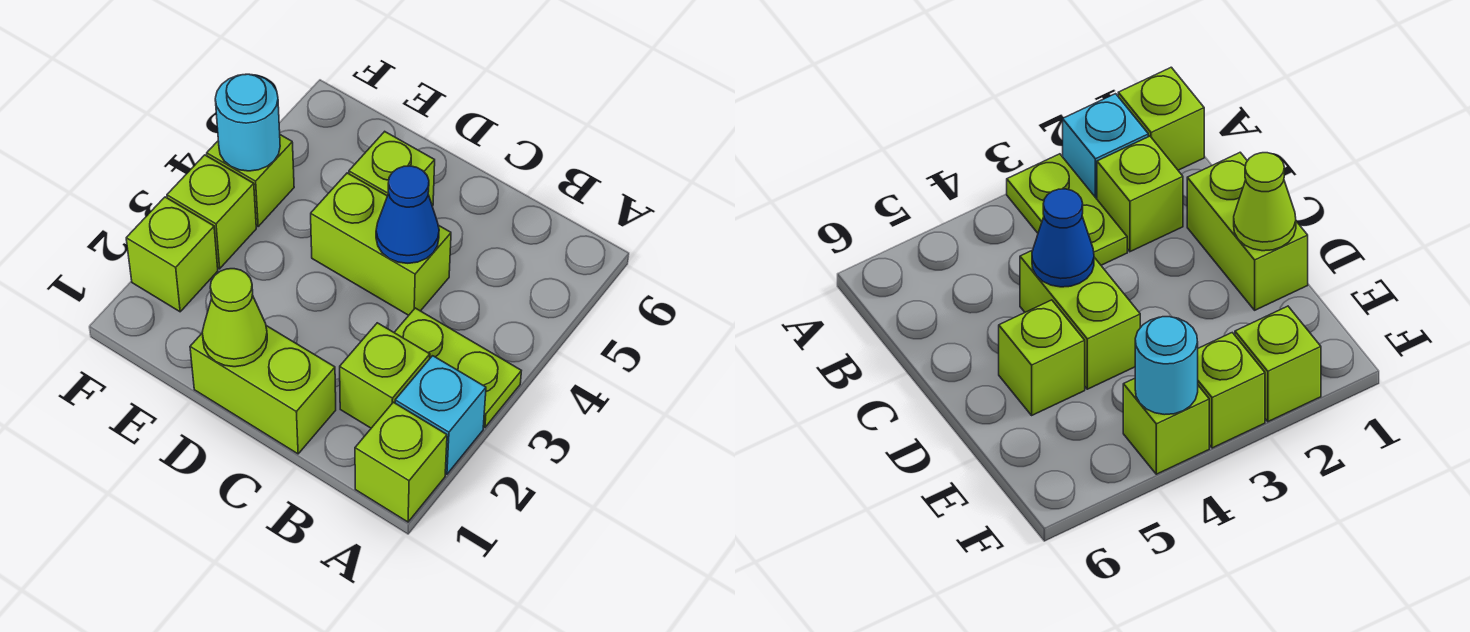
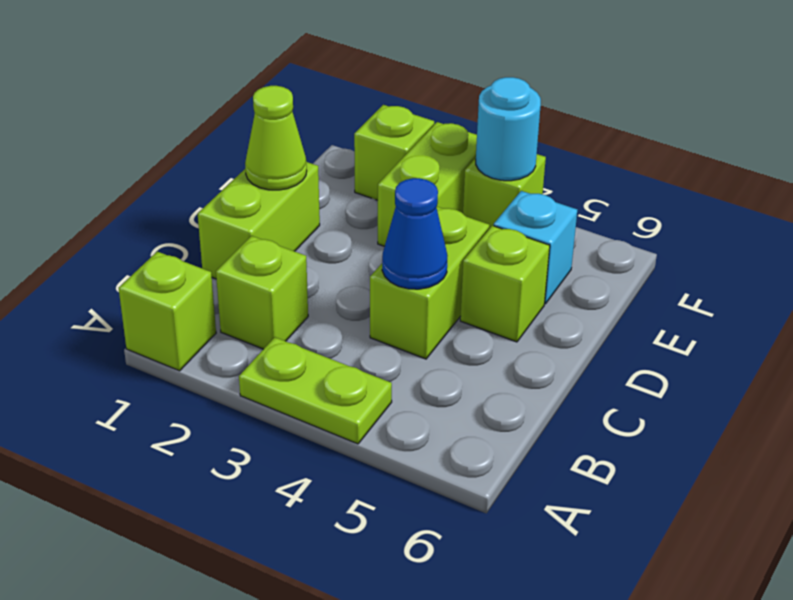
cyan brick A2 level 1 -> cyan brick E5 level 1
lime plate A3:B3 level 1 -> lime plate A3:A4 level 1
lime brick F3 level 1 -> lime brick E3:F3 level 1

